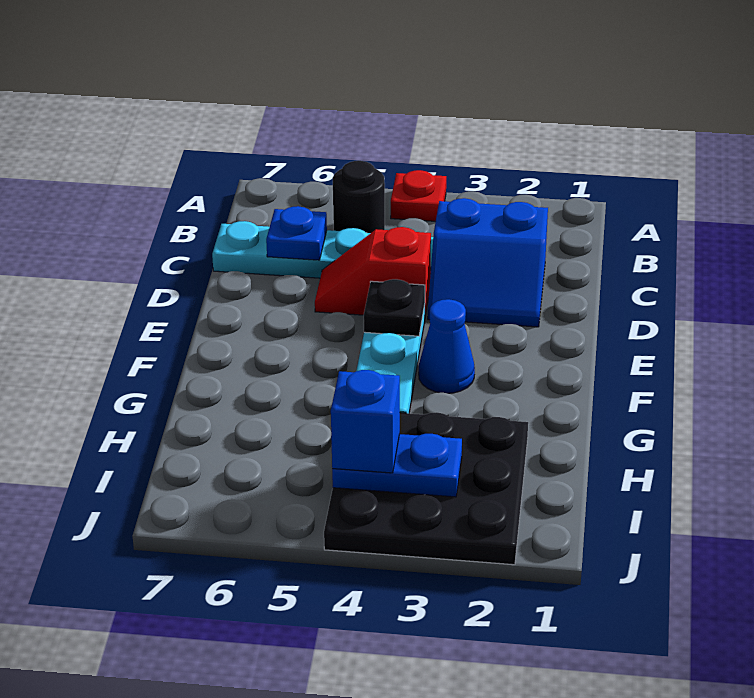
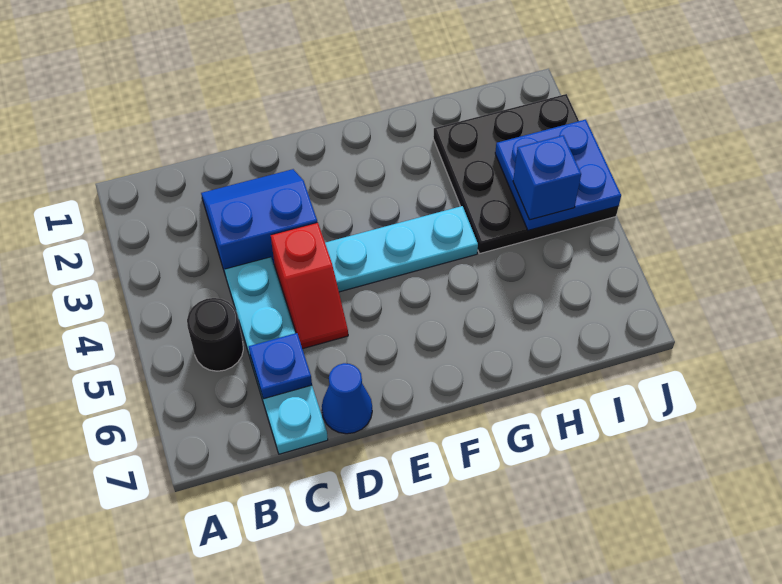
red plate A4 level 1 -> none
blue slope C2:D3 level 1 top C -> blue slope C2:D3 level 1 top 3
black plate E4 level 2 -> none
blue cone F3 level 1 -> blue cone D7 level 1
blue plate I3:I4 level 2 -> blue plate I3:J4 level 2

